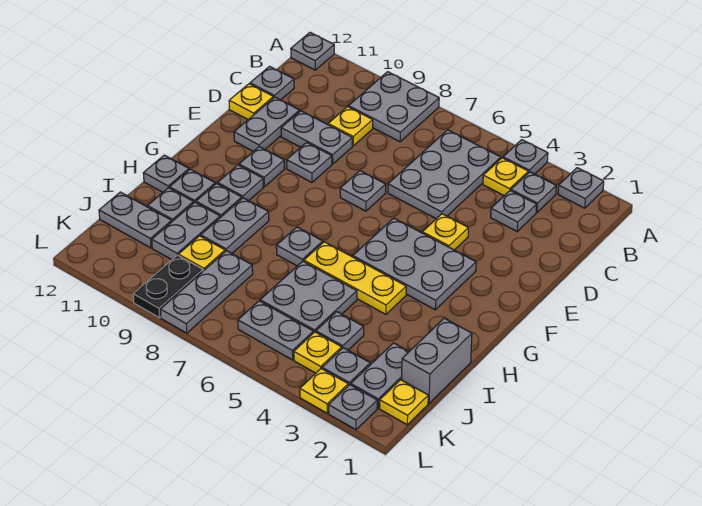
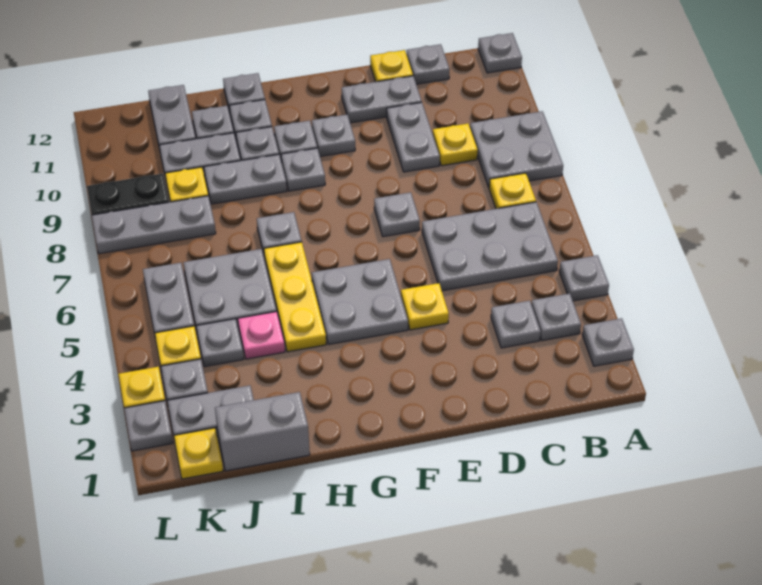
yellow plate B4 level 1 -> yellow plate B7 level 1
grey plate E9 level 1 -> grey plate G9 level 1
grey plate F3:G5 level 1 -> grey plate F4:G5 level 1
none -> pink plate I4 level 1

